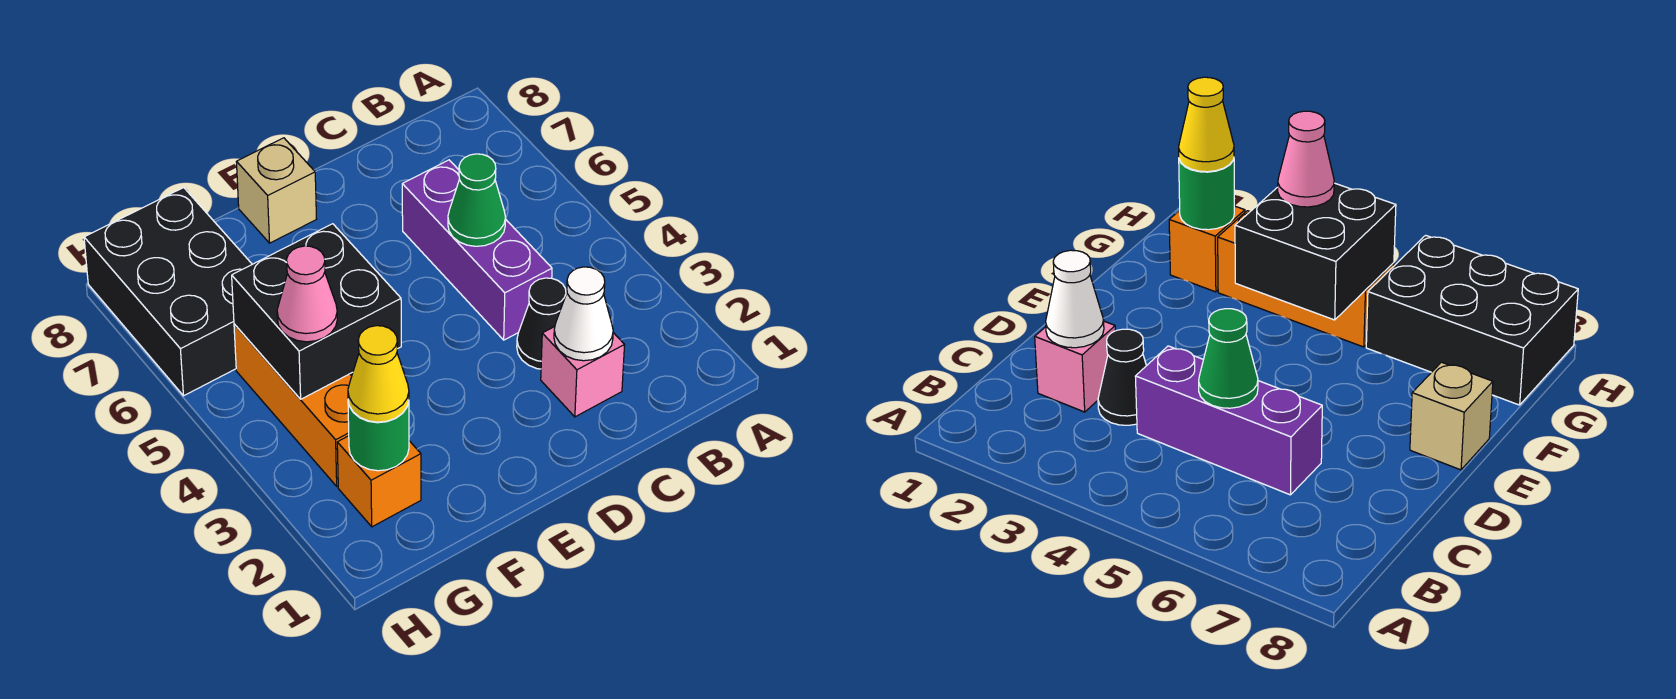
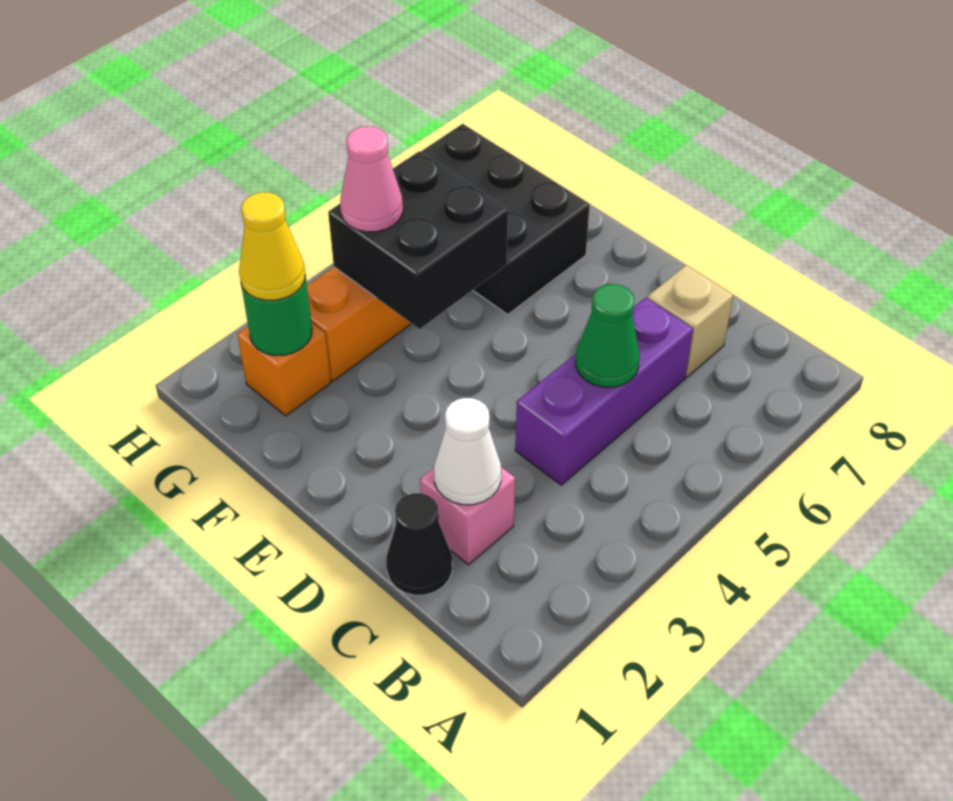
black cone C3 level 1 -> black cone C1 level 1
tan brick E8 level 1 -> tan brick C7 level 1
black brick G6:H8 level 1 -> black brick F6:H7 level 1

